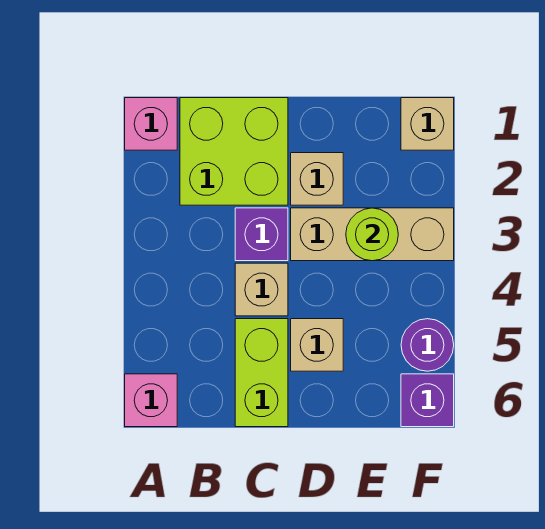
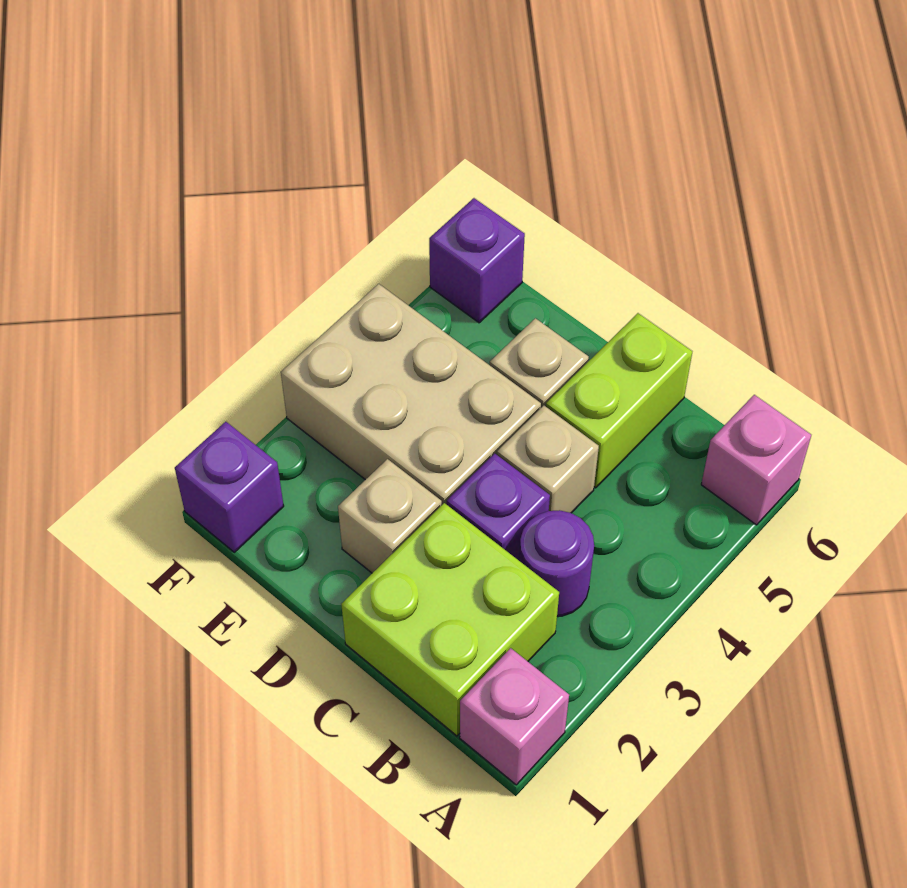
tan brick D3:F3 level 1 -> tan brick D3:F4 level 1
lime round brick E3 level 2 -> none
tan brick F1 level 1 -> purple brick F1 level 1
purple round brick F5 level 1 -> purple round brick B3 level 1

